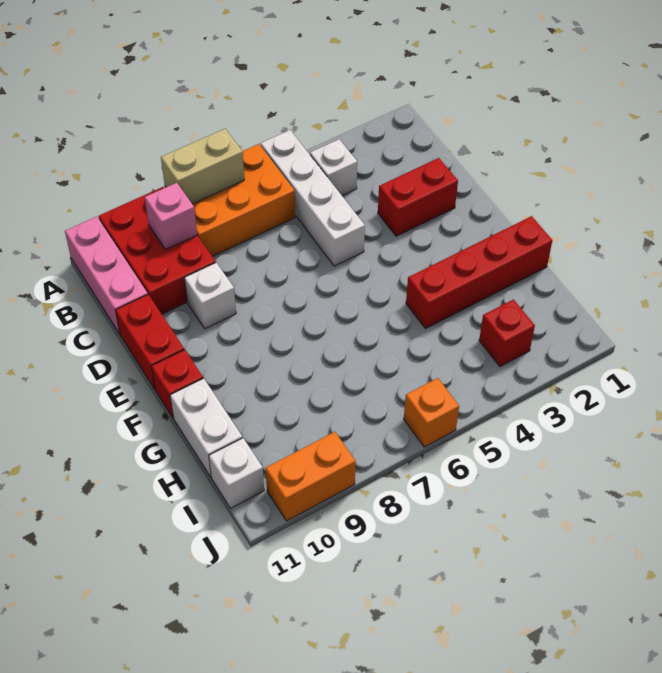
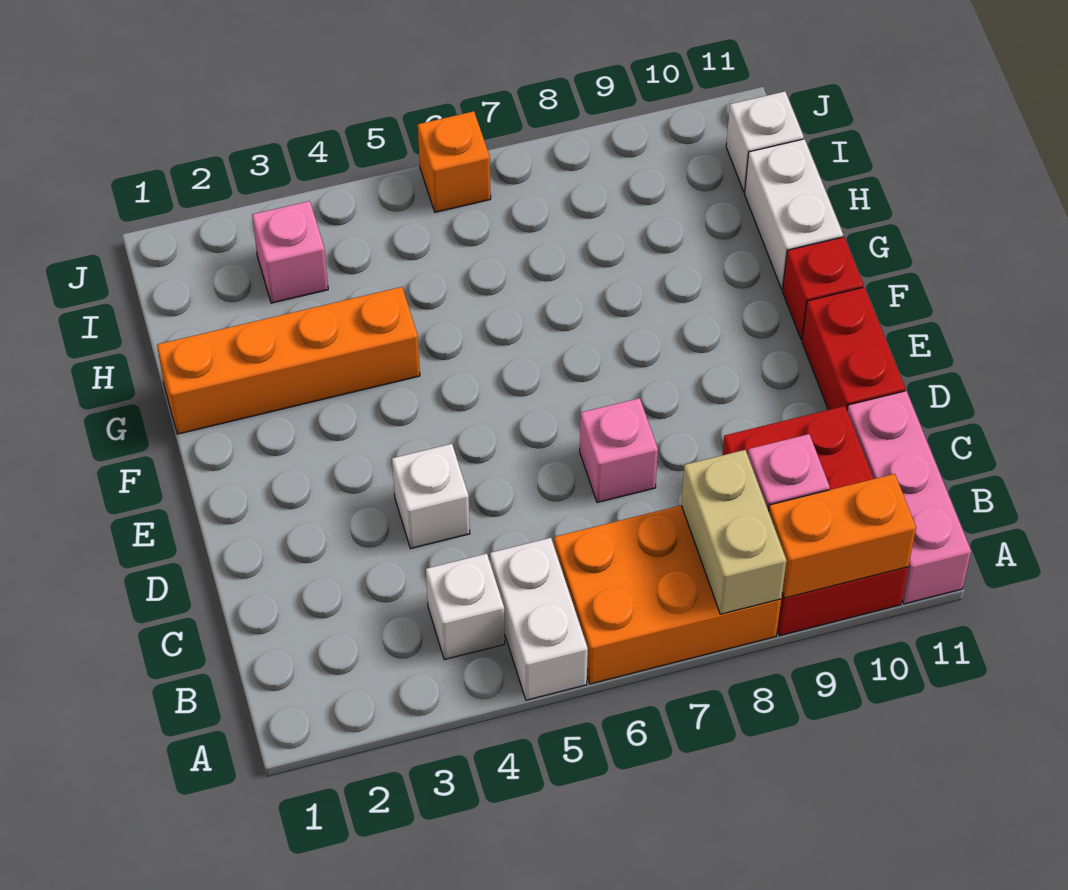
white brick A5:D5 level 1 -> white brick A5:B5 level 1
tan brick A7:A8 level 2 -> tan brick A8:B8 level 2
red brick D2:D3 level 1 -> none
none -> pink brick D7 level 1
white brick D9 level 1 -> white brick D4 level 1
red brick G1:G4 level 1 -> orange brick G1:G4 level 1
red brick I3 level 1 -> pink brick I3 level 1
orange brick J9:J10 level 1 -> orange brick A9:A10 level 2

